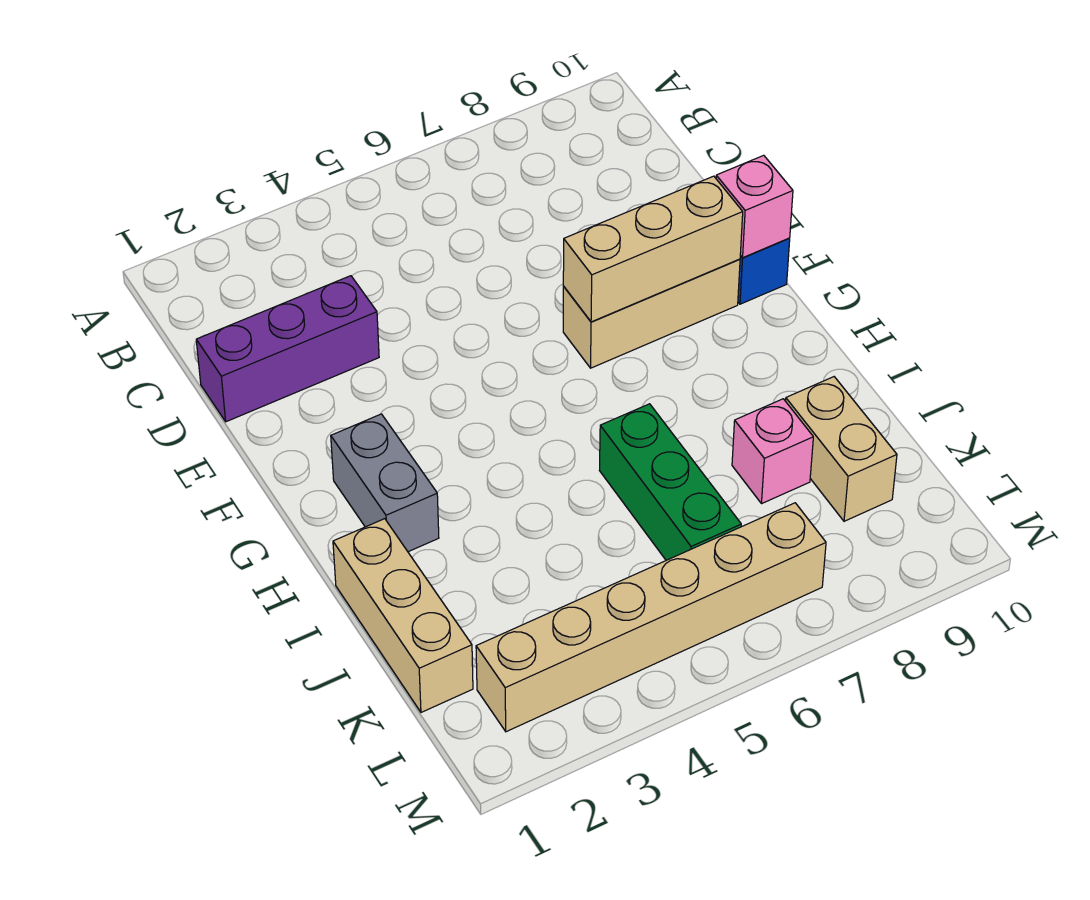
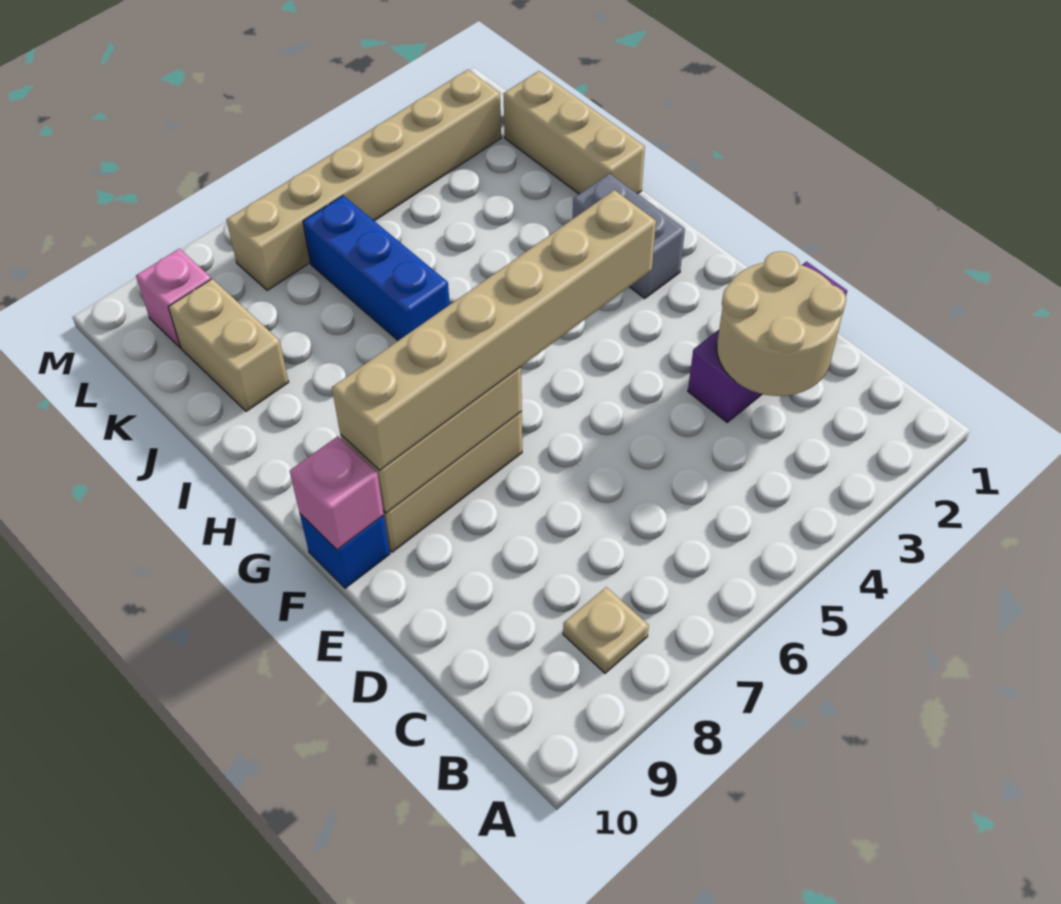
none -> tan plate B8 level 1
none -> tan round brick C2:D3 level 2
none -> tan brick F4:F9 level 3
green brick I6:K6 level 1 -> blue brick I6:K6 level 1
pink brick J8 level 1 -> pink brick L9 level 1

